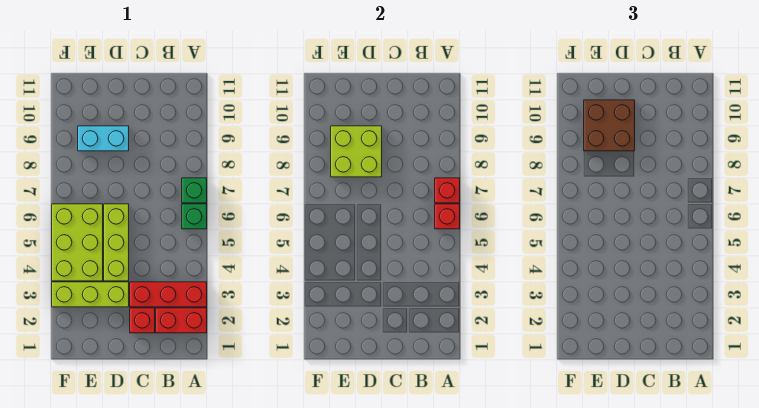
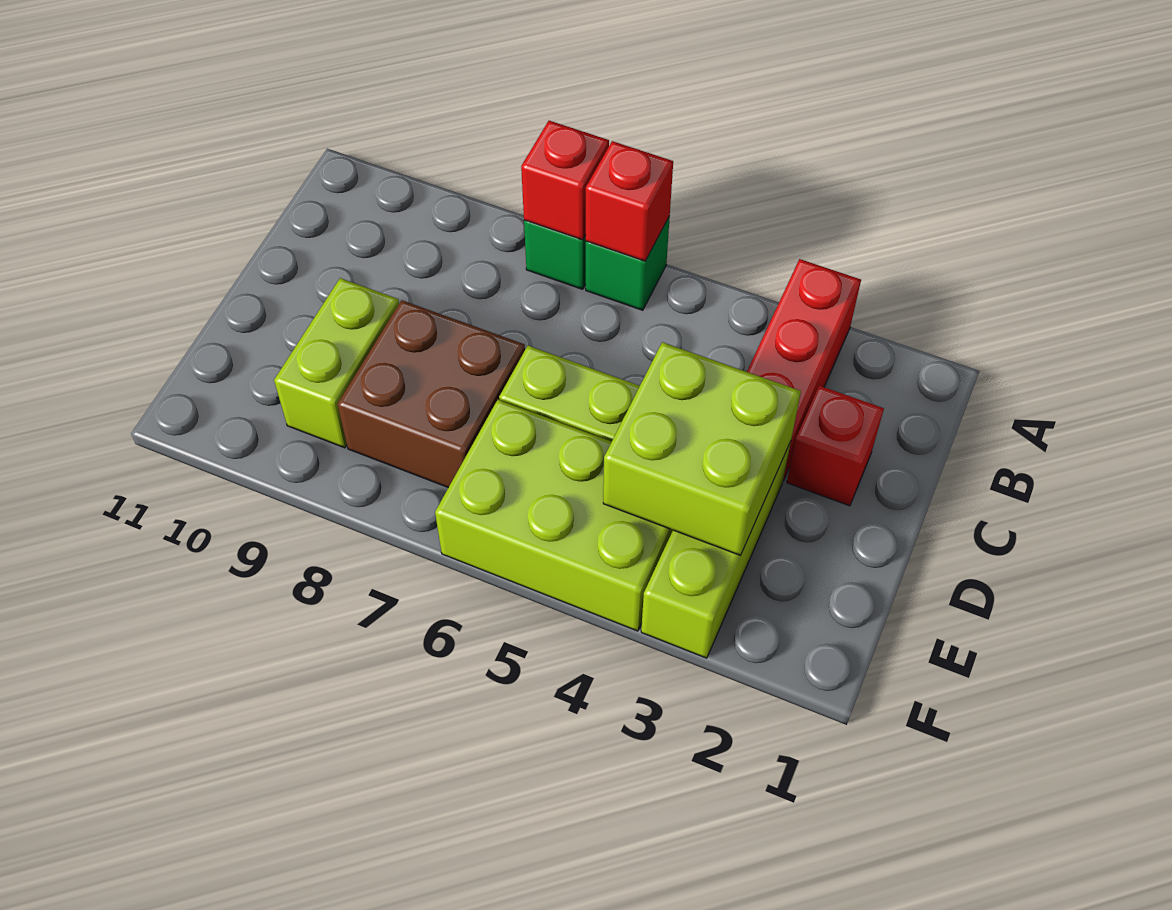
red brick A2:B2 level 1 -> none
lime brick D8:E9 level 2 -> lime brick D3:E4 level 2
cyan brick D9:E9 level 1 -> lime brick D9:E9 level 1
brown brick D9:E10 level 3 -> brown brick D7:E8 level 1

